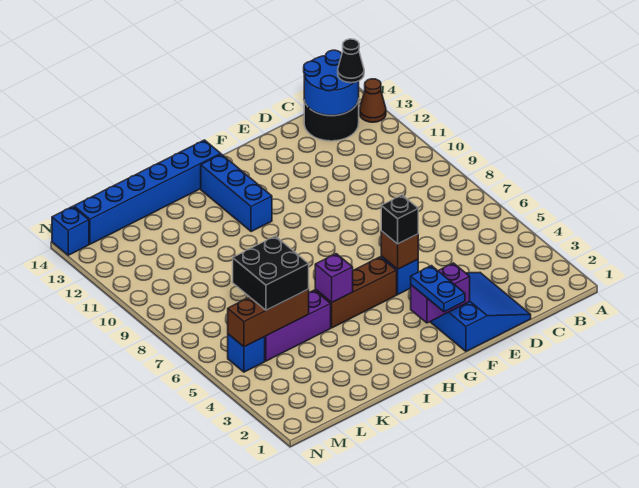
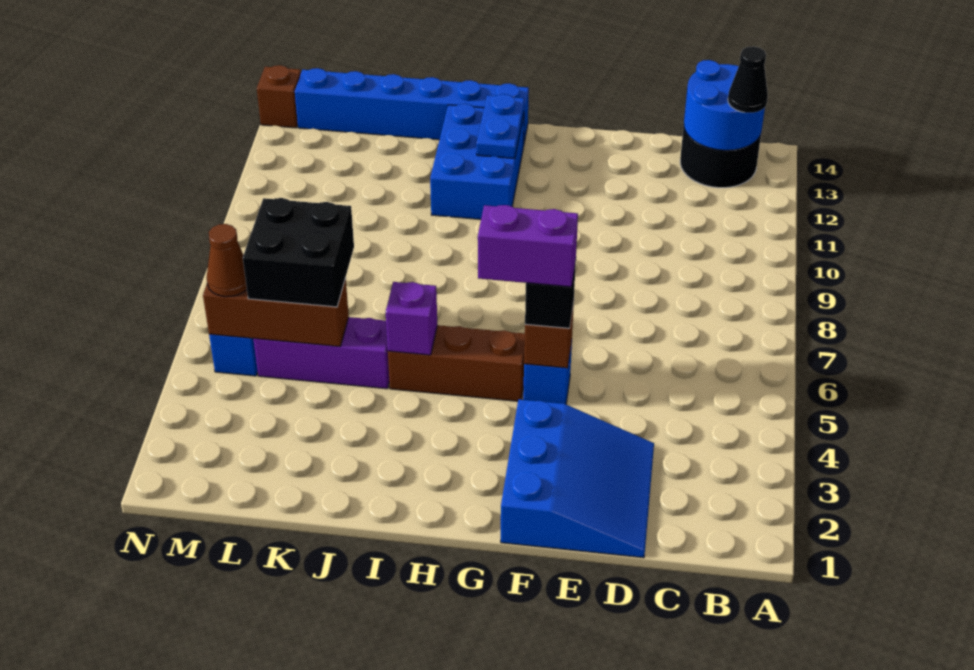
brown cone A13 level 1 -> brown cone M5 level 3
purple brick F2:G2 level 2 -> purple brick F5:G5 level 4
blue plate G1:G2 level 3 -> blue plate H12:H13 level 2
blue brick H11:H13 level 1 -> blue brick H11:I13 level 1
blue brick N14 level 1 -> brown brick N14 level 1

